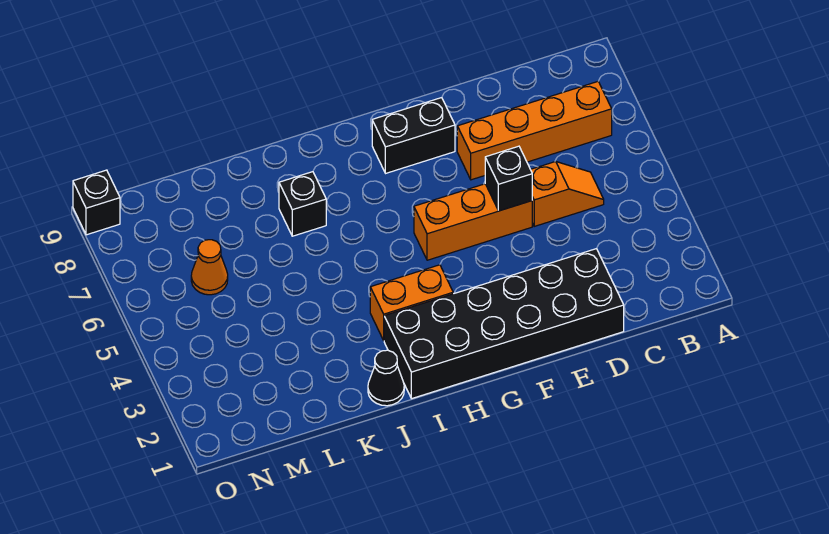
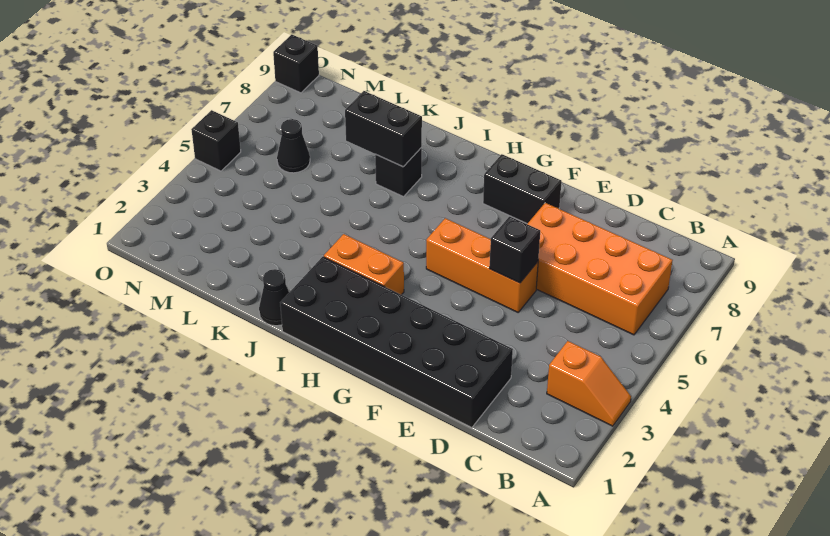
orange brick B7:E7 level 1 -> orange brick B6:E7 level 1
orange slope C5:D5 level 1 top D -> orange slope A3:B3 level 1 top B
none -> black brick J7:K7 level 2
orange cone M6 level 1 -> black cone M6 level 1
none -> black brick O5 level 1

